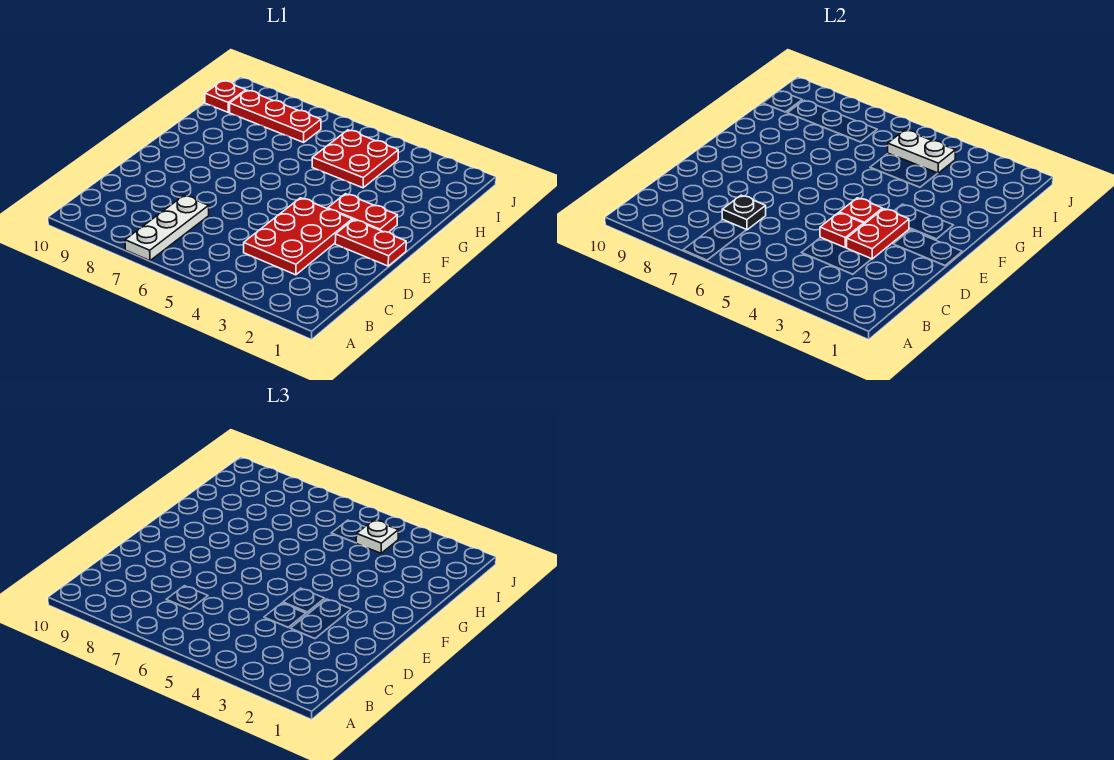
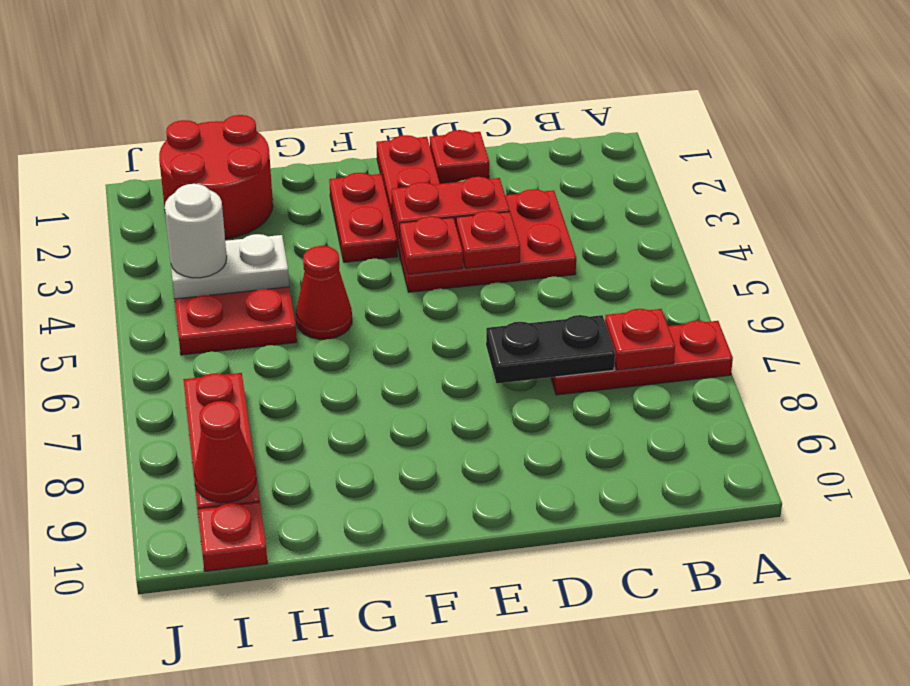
white plate A7:C7 level 1 -> red plate A7:C7 level 1
none -> red plate B7 level 2
black plate C7 level 2 -> black plate C7:D7 level 2
none -> red plate D1 level 1
none -> red cone G5 level 1
none -> red round brick H1:I2 level 1
white plate I4:I5 level 2 -> white plate H4:I4 level 2
white plate I4 level 3 -> white round brick I4 level 3
none -> red cone I9 level 2

